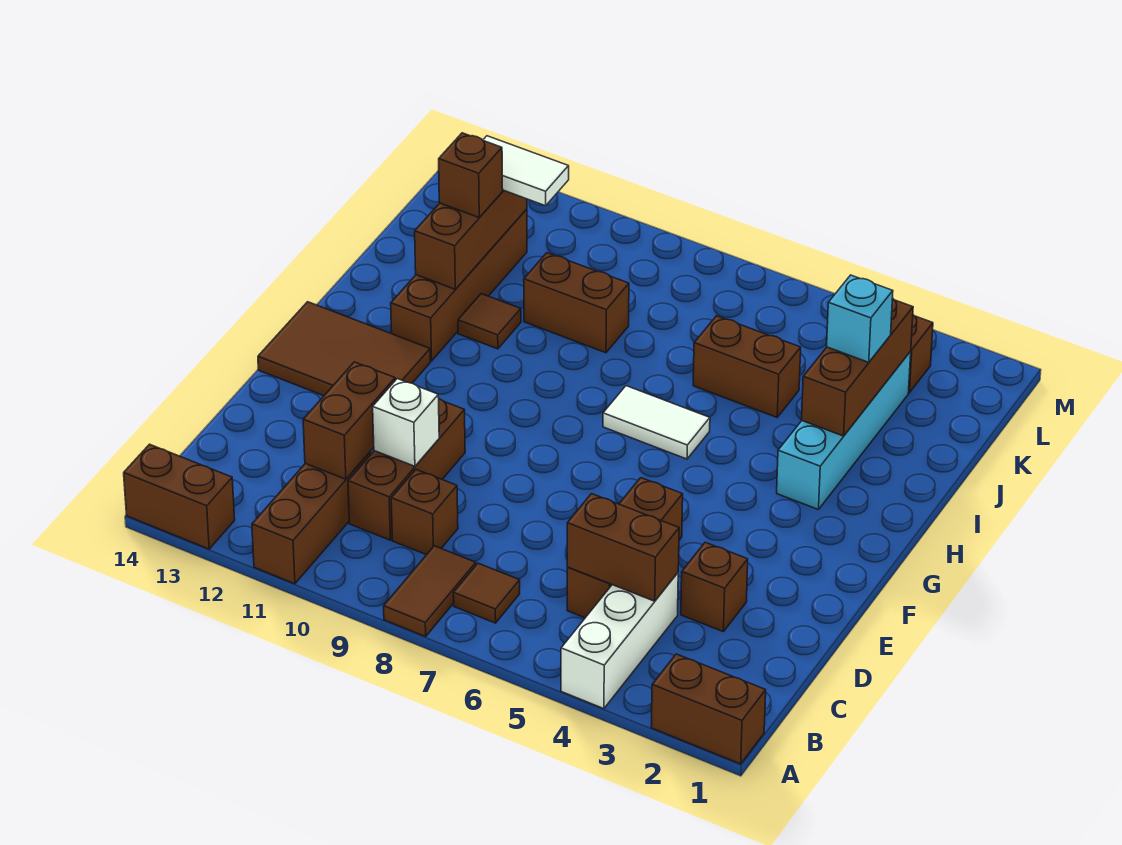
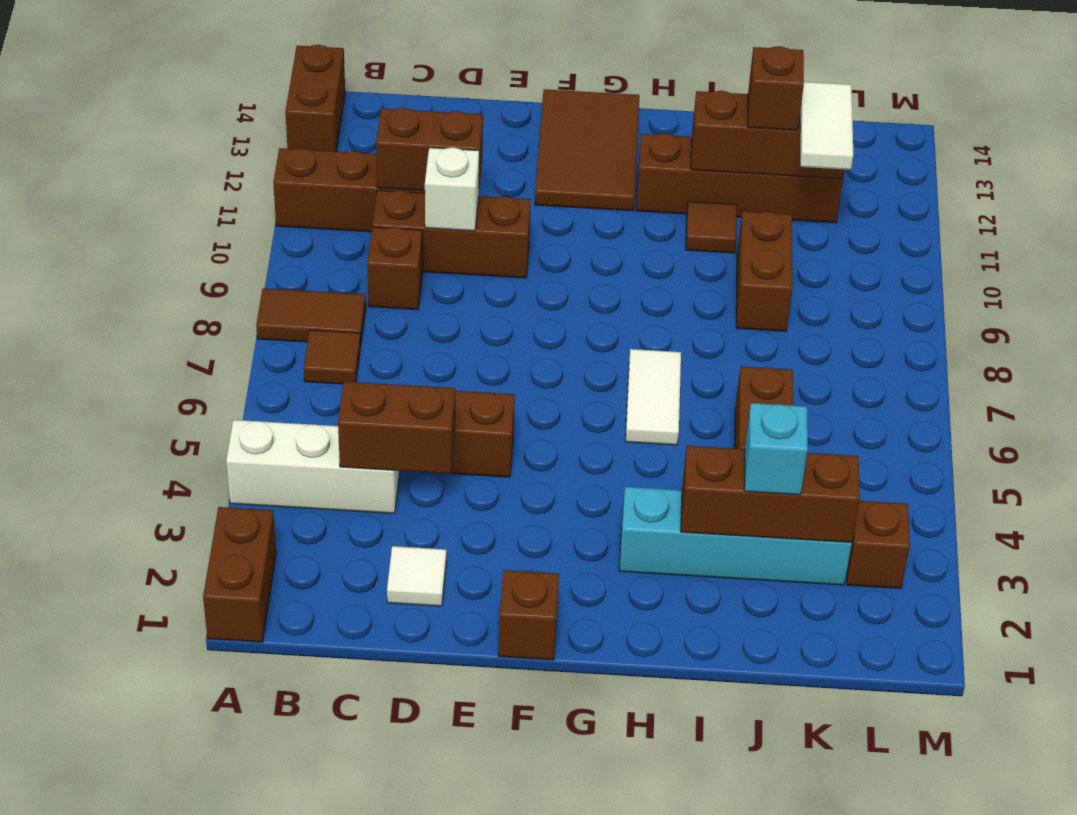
brown brick C4:C5 level 2 -> brown brick C4:D4 level 2
none -> white tile D2 level 1
brown brick D3 level 1 -> brown brick F1 level 1

